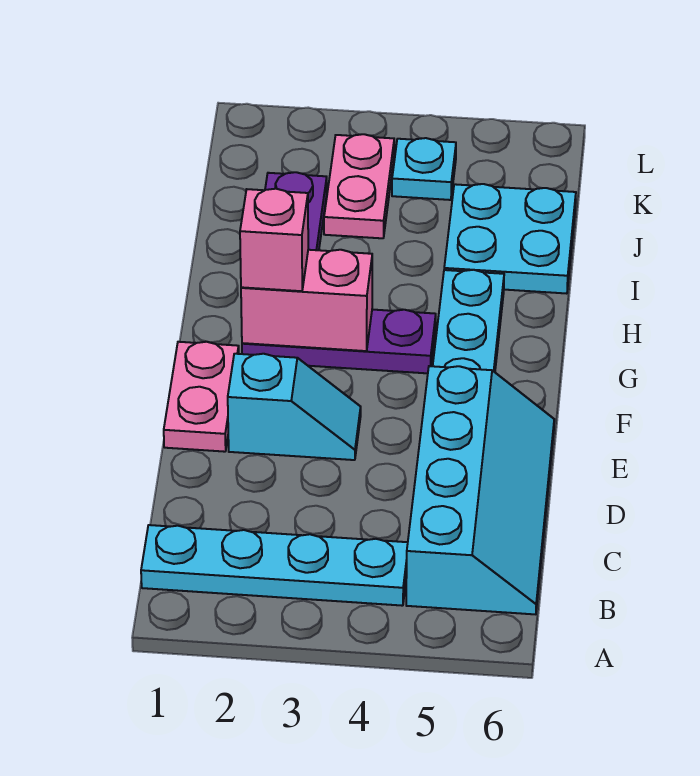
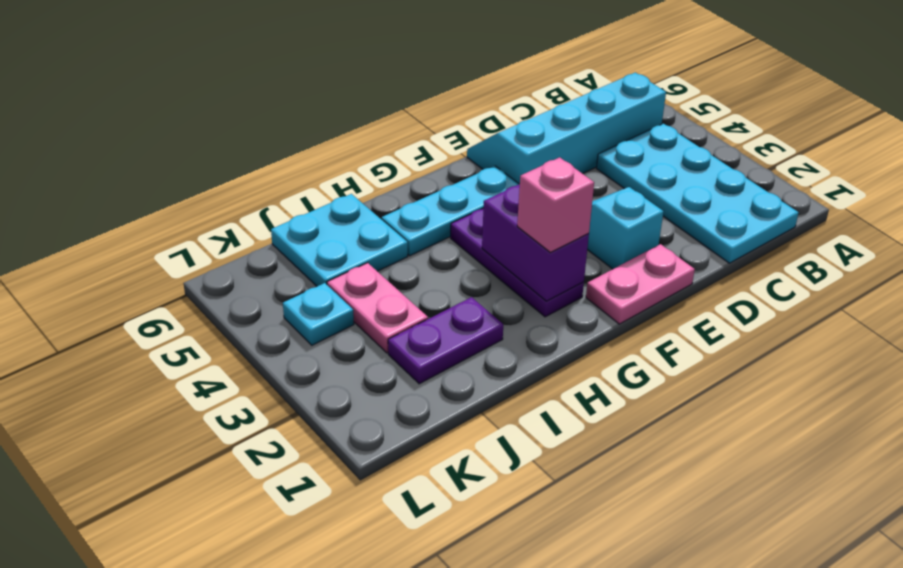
cyan plate B1:B4 level 1 -> cyan plate B1:C4 level 1
pink brick G2:G3 level 2 -> purple brick G2:G3 level 2
pink plate J3:K3 level 1 -> pink plate J3:J4 level 1

